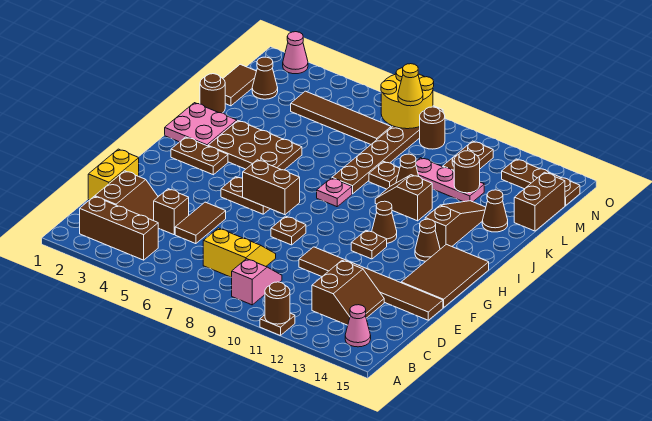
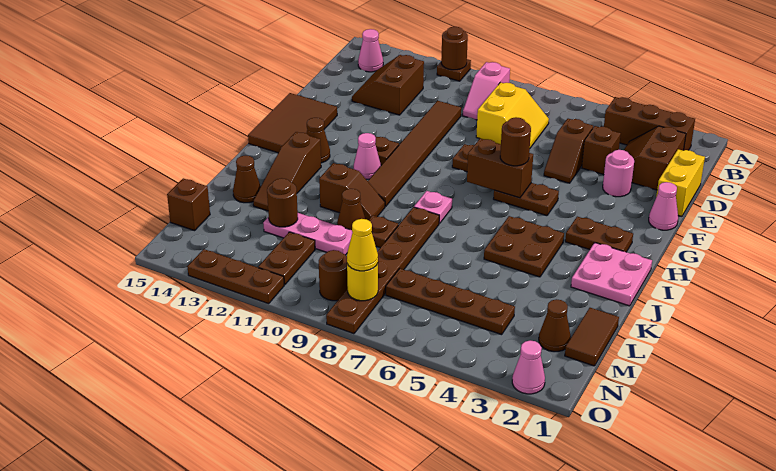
yellow slope C7:D8 level 1 top C -> yellow slope C7:D8 level 1 top 8
brown tile D5:E5 level 1 -> brown slope D5:E5 level 1 top D
none -> pink round brick E3 level 1
brown tile E10:E15 level 1 -> brown tile D10:I10 level 1
none -> pink cone F1 level 1
brown cone H11 level 1 -> pink cone H11 level 1
brown plate I3:J5 level 1 -> brown plate I4:J5 level 1
brown round brick K1 level 1 -> brown round brick G6 level 3
brown brick L15:M15 level 1 -> brown brick M15 level 1
brown tile M4:M7 level 1 -> brown plate M4:M7 level 1
yellow round brick N7:O8 level 2 -> yellow round brick N8 level 2
brown plate N13:N15 level 1 -> brown plate O11:O13 level 1

